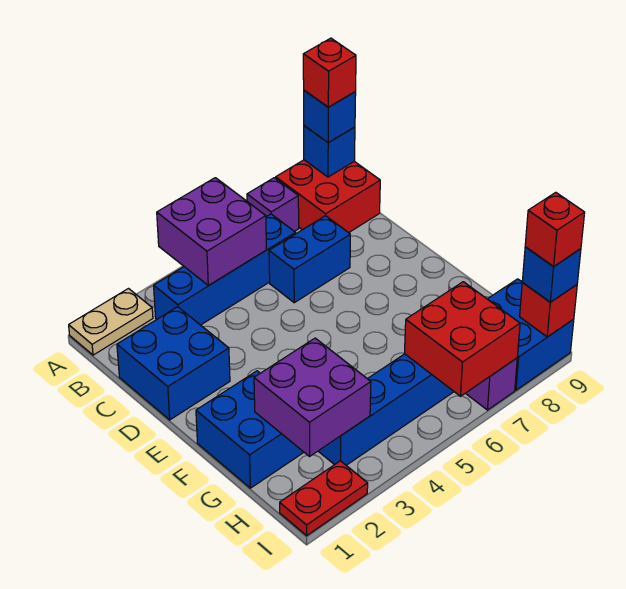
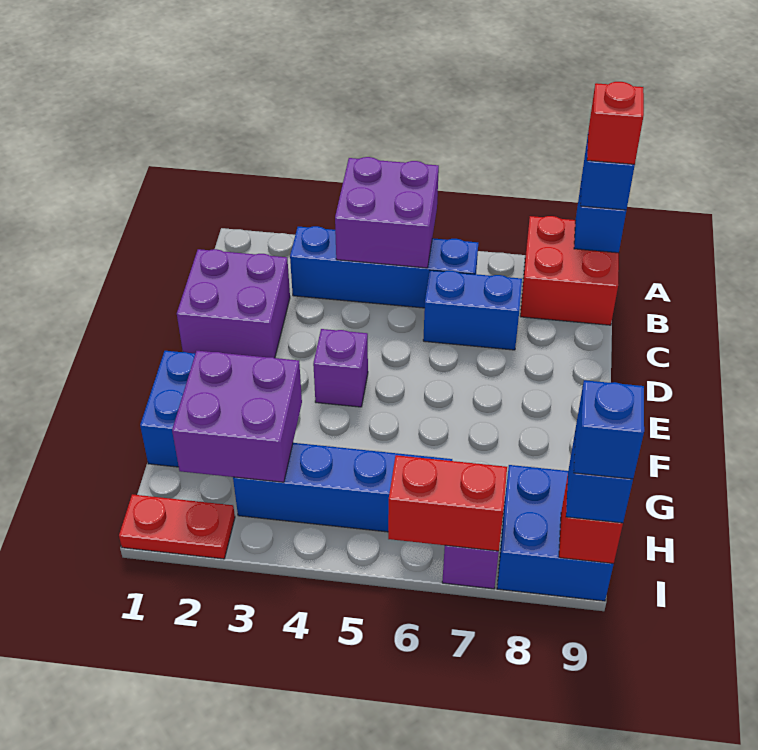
tan plate A1:A2 level 1 -> none
purple brick A7 level 1 -> purple brick E4 level 1
blue brick C1:D2 level 1 -> purple brick C1:D2 level 1
red brick H6:I7 level 2 -> red brick I6:I7 level 2
red brick I9 level 4 -> blue brick I9 level 4

